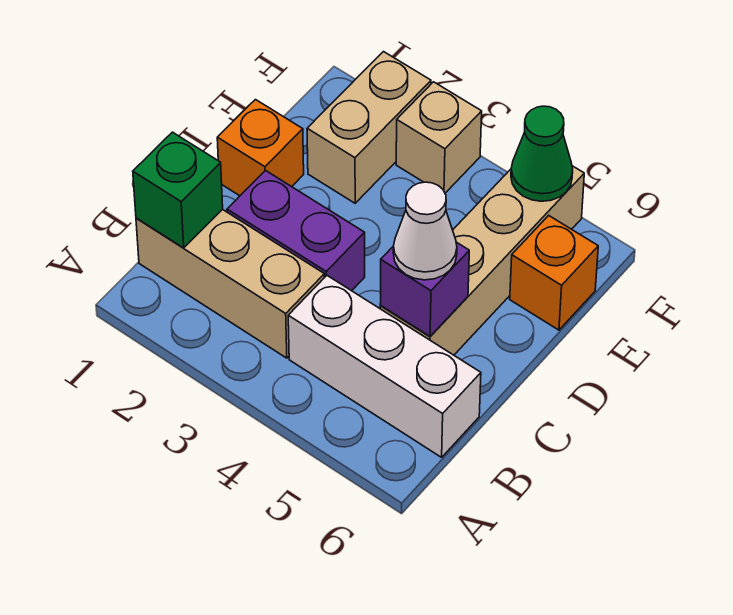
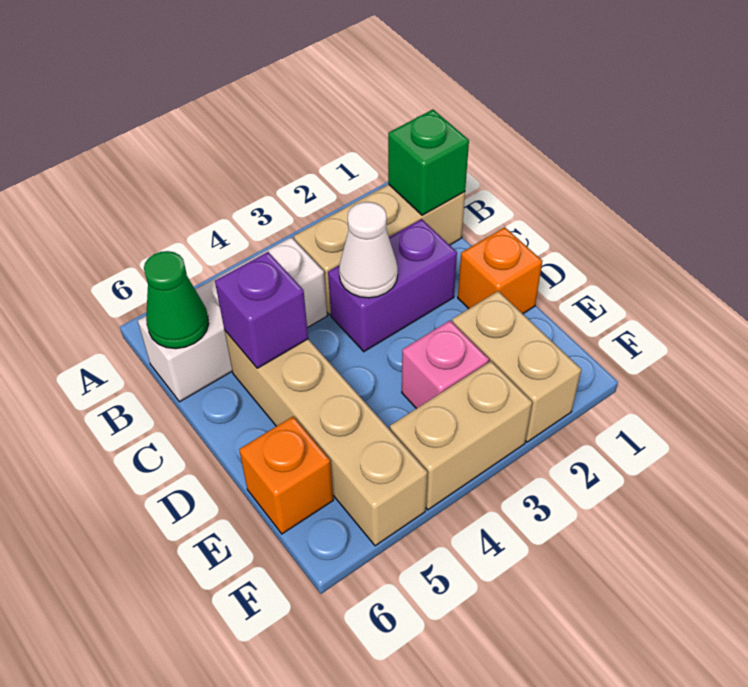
white cone C5 level 3 -> white cone C3 level 2
none -> pink brick E3 level 1
tan brick F3 level 1 -> tan brick F3:F4 level 1
green cone F5 level 2 -> green cone B6 level 2

